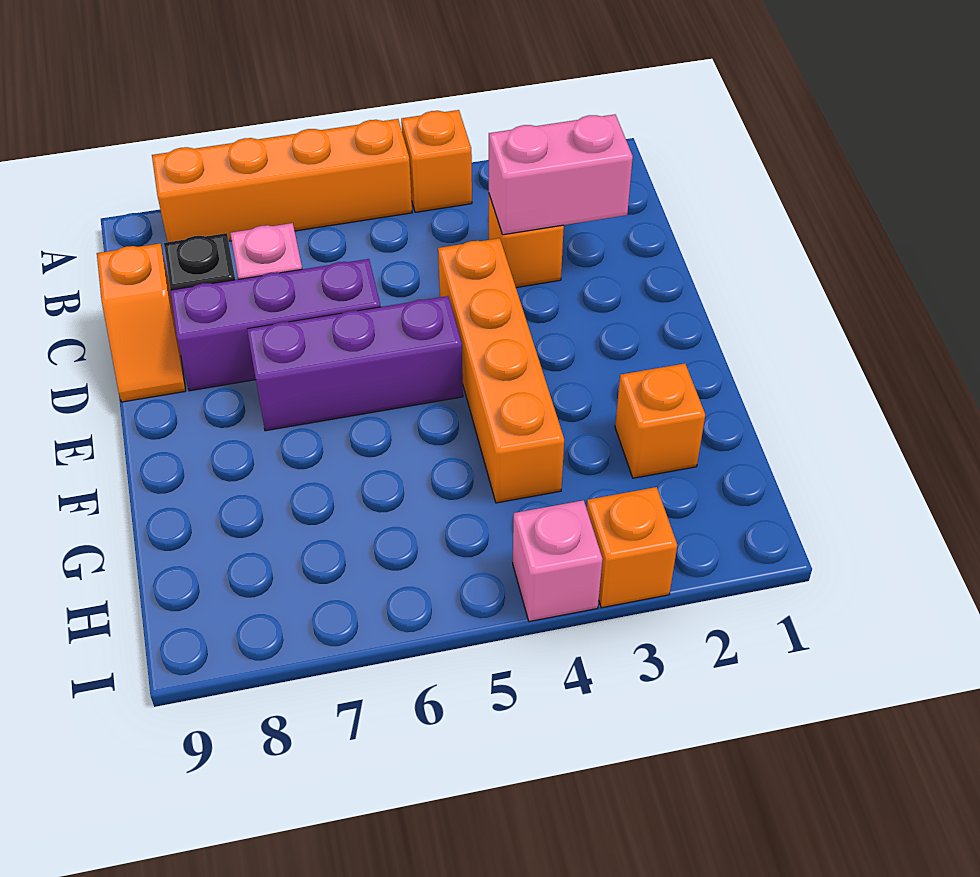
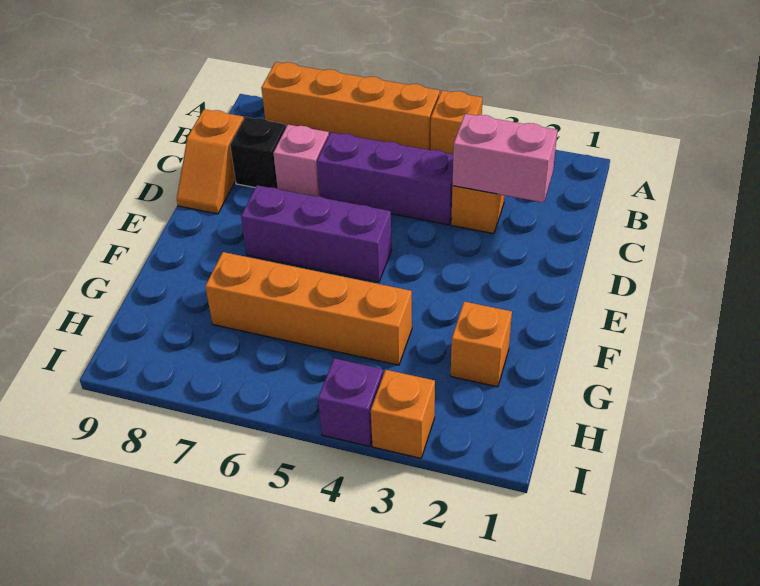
orange brick D4:G4 level 1 -> orange brick G4:G7 level 1
purple brick D6:D8 level 1 -> purple brick C4:C6 level 1
pink brick I4 level 1 -> purple brick I4 level 1

